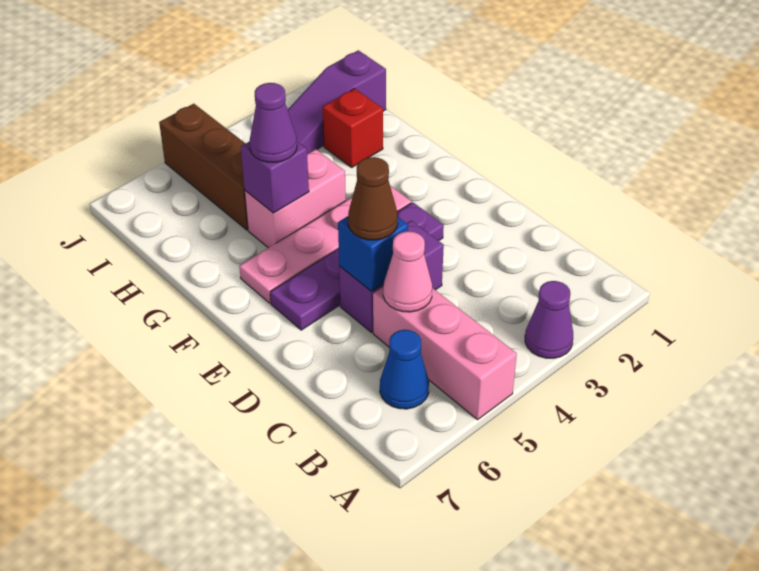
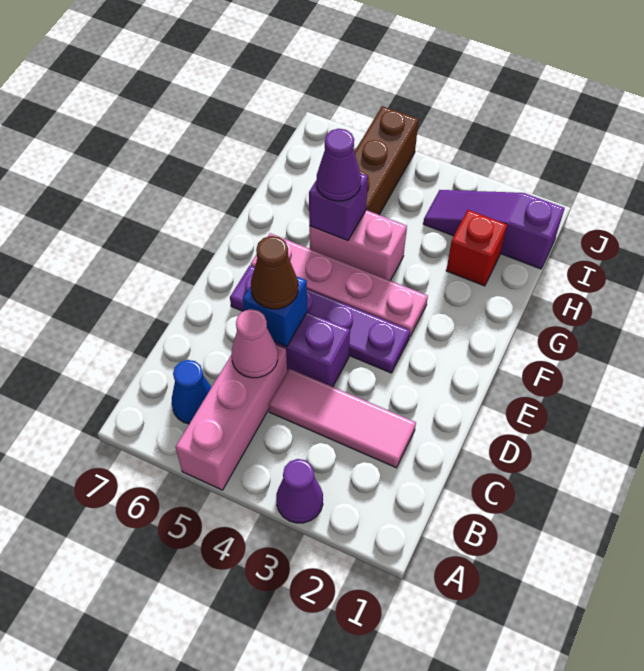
none -> pink tile C2:C4 level 1

